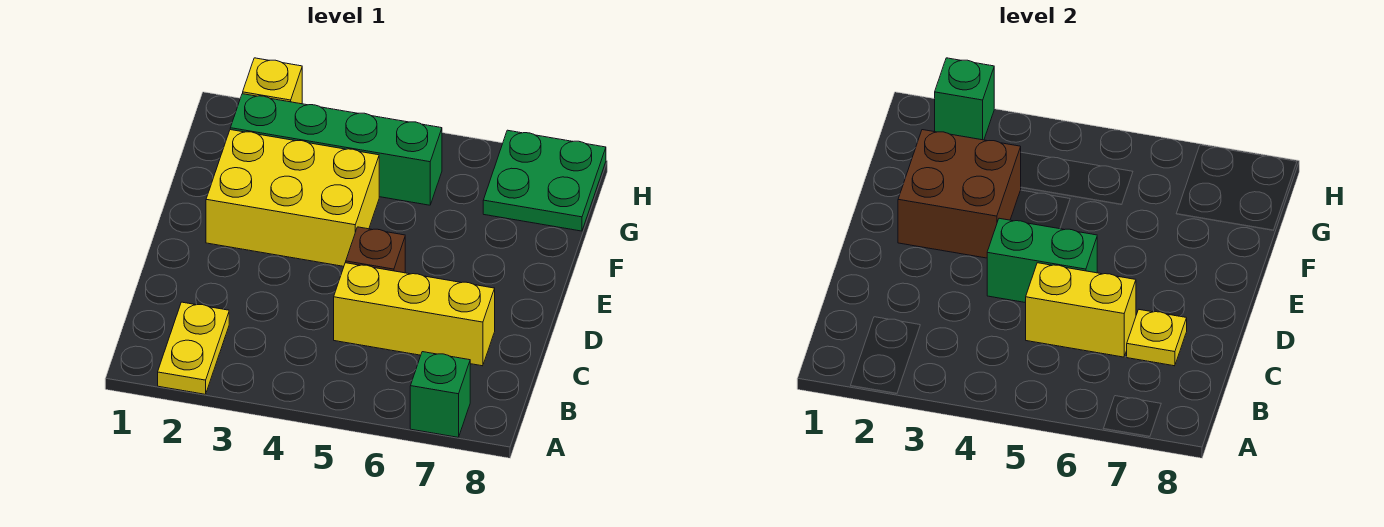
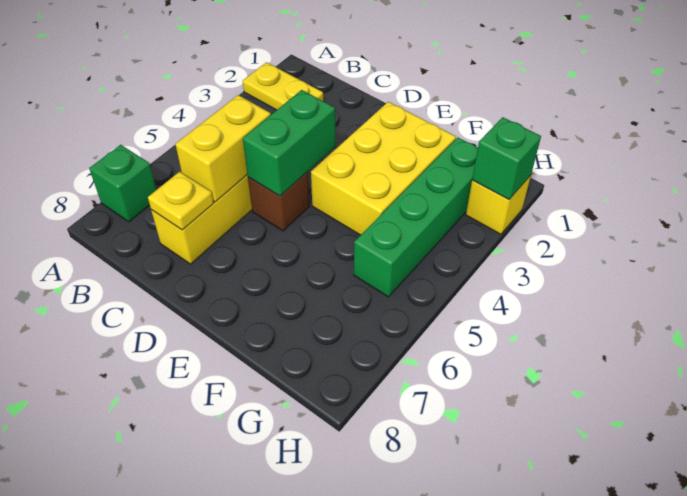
brown brick E2:F3 level 2 -> none
green plate G7:H8 level 1 -> none

